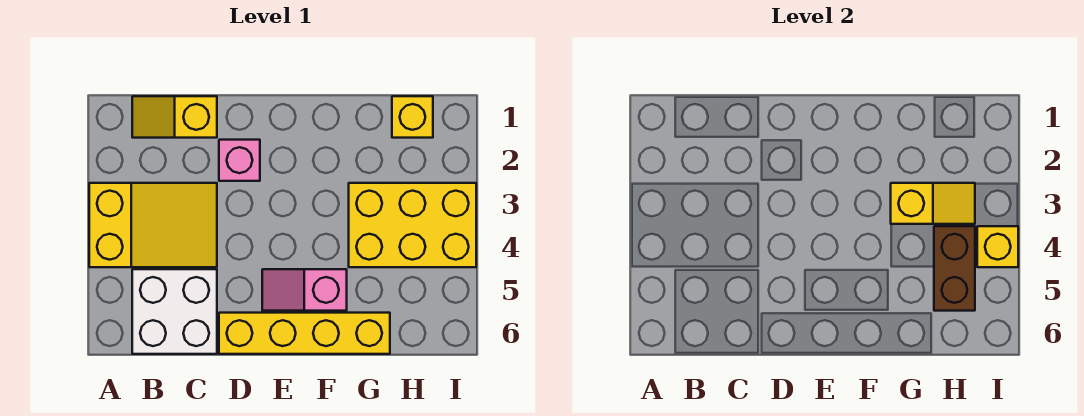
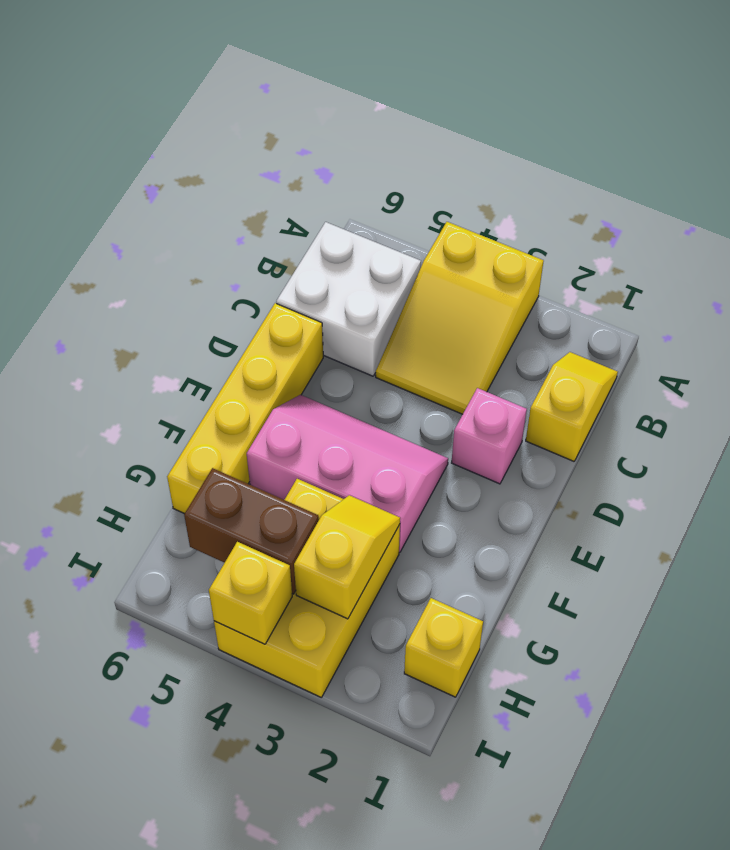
pink slope E5:F5 level 1 top F -> pink slope E3:F5 level 1 top F
yellow slope G3:H3 level 2 top G -> yellow slope G3:H3 level 2 top H

